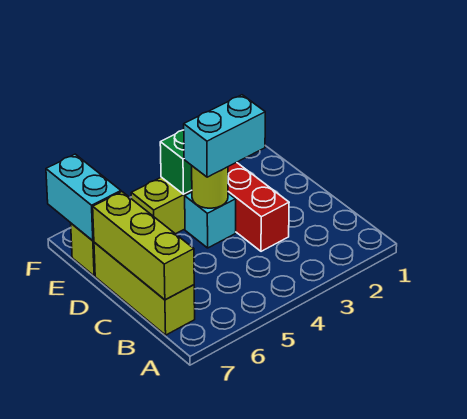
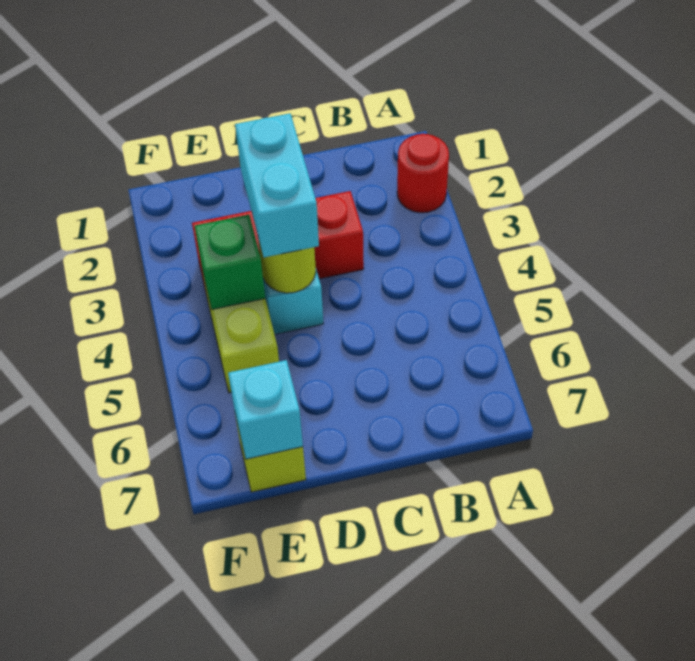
none -> red round brick A2 level 1
lime brick B7:D7 level 1 -> none
lime brick B7:D7 level 2 -> none
cyan brick E7:F7 level 2 -> cyan brick E7 level 2

